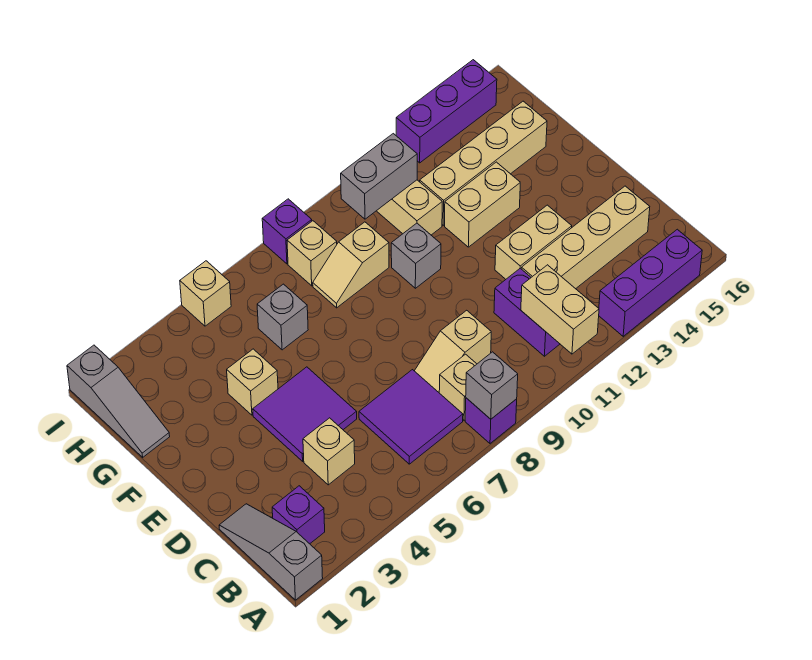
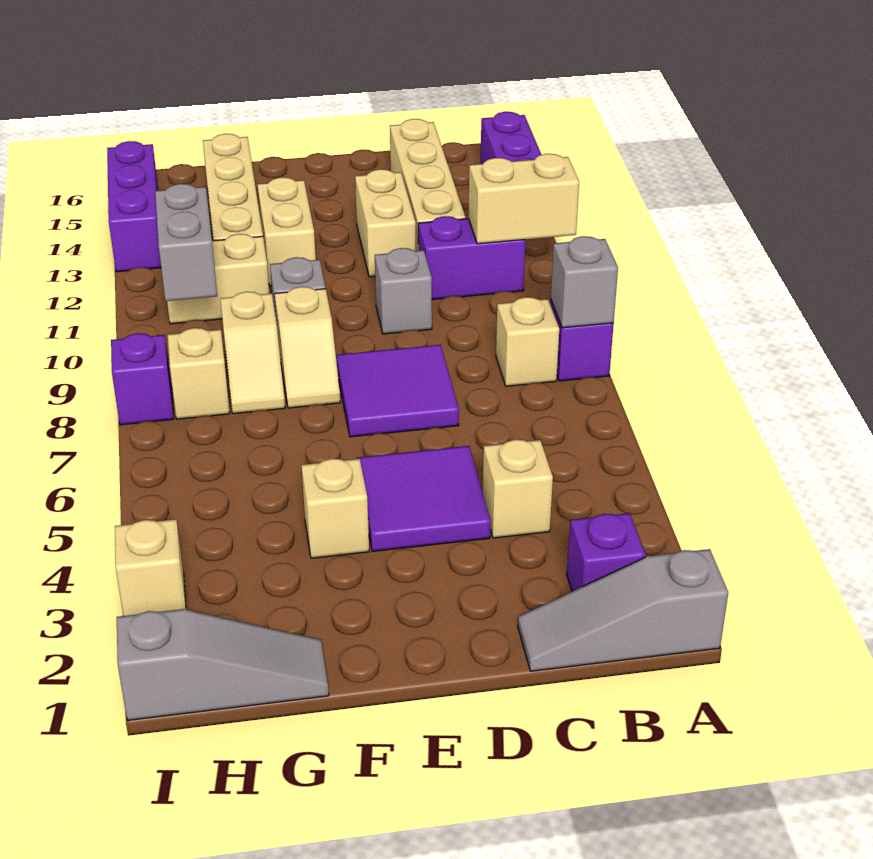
purple tile B6:C7 level 1 -> purple tile D7:E8 level 1
tan slope C8:C9 level 1 top 9 -> tan slope F8:F9 level 1 top 9
grey brick G6 level 1 -> grey brick D10 level 1
tan brick I5 level 1 -> tan brick I3 level 1

